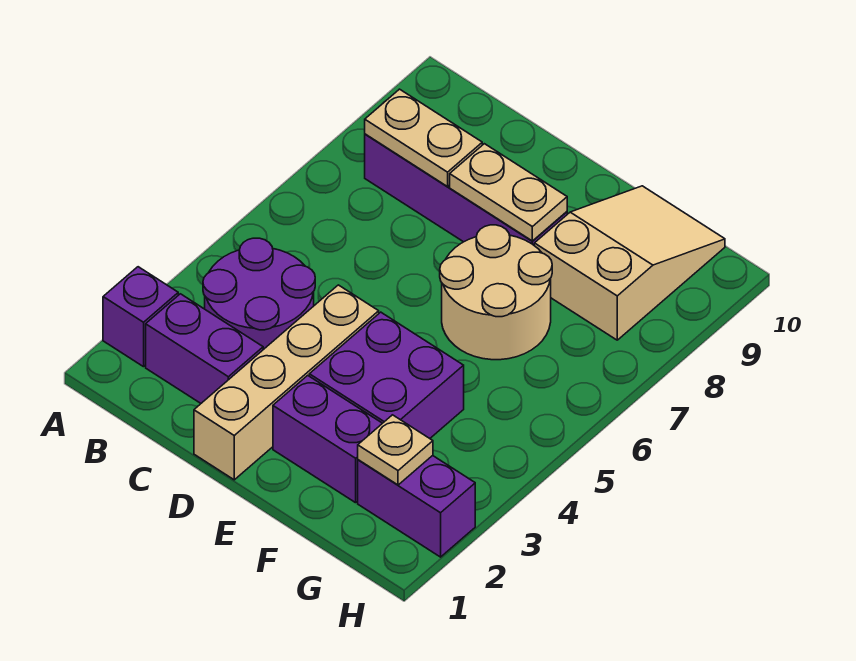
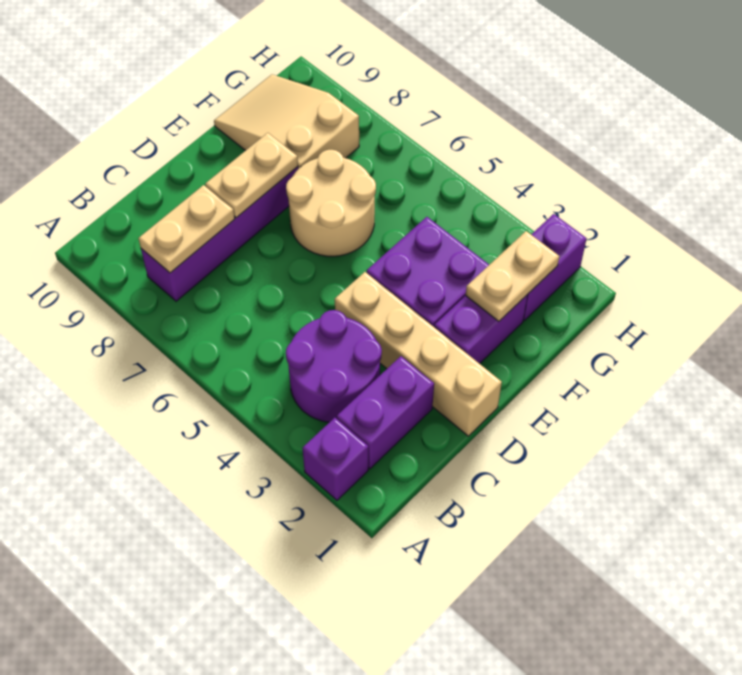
tan plate G2 level 2 -> tan plate F2:G2 level 2

